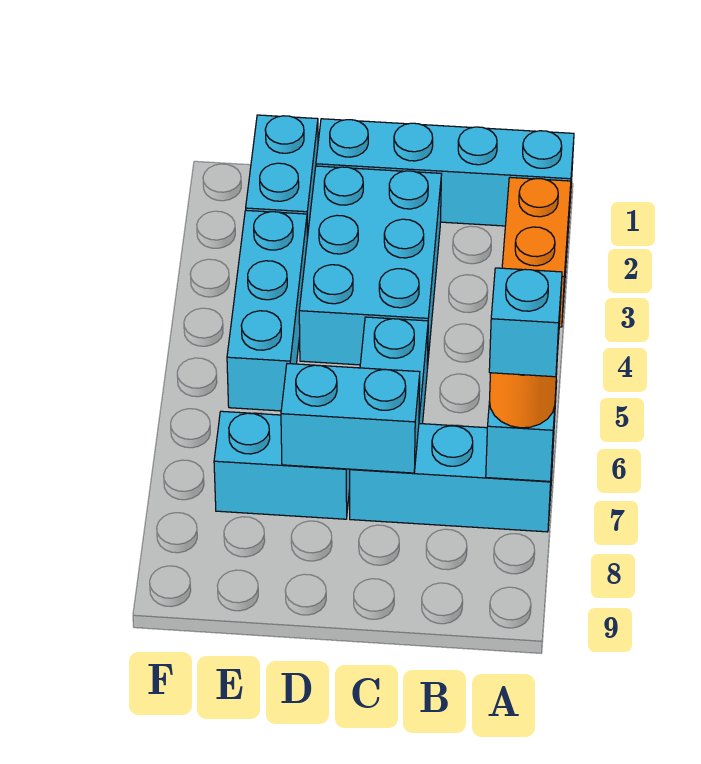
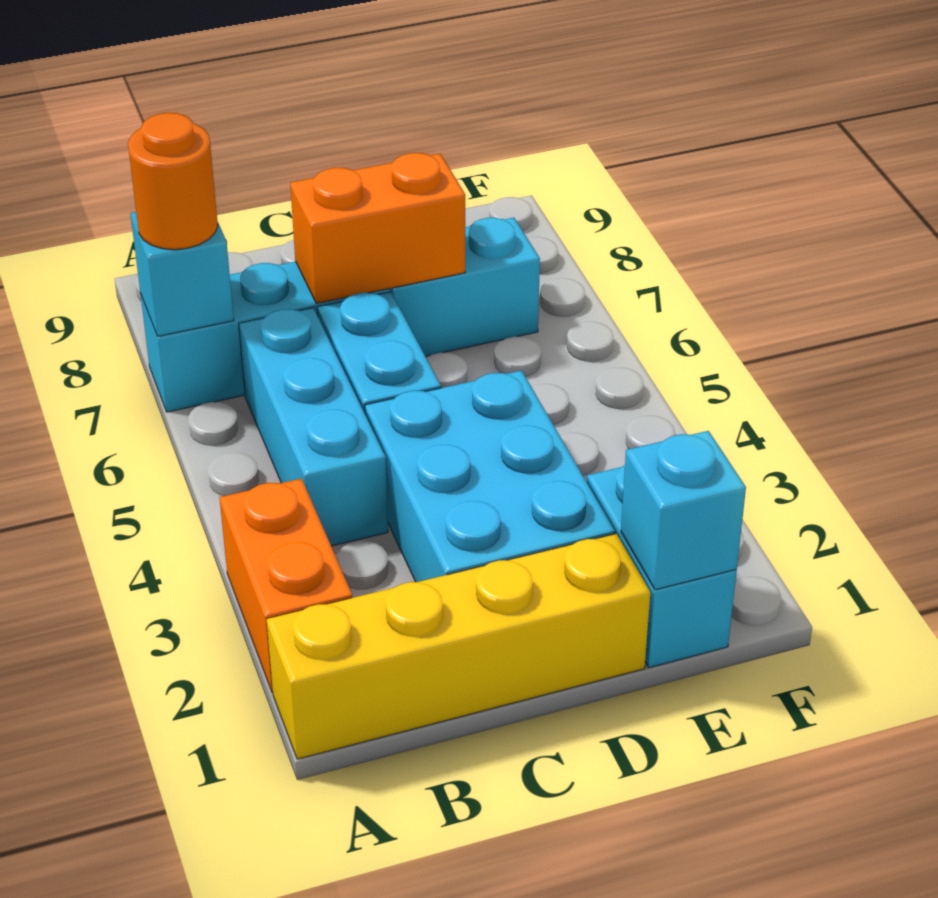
cyan brick A1:D1 level 1 -> yellow brick A1:D1 level 1
cyan brick A7 level 4 -> cyan brick E1 level 2
cyan brick C7:D7 level 2 -> orange brick C7:D7 level 2
cyan brick E3:E5 level 1 -> cyan brick B4:B6 level 1

